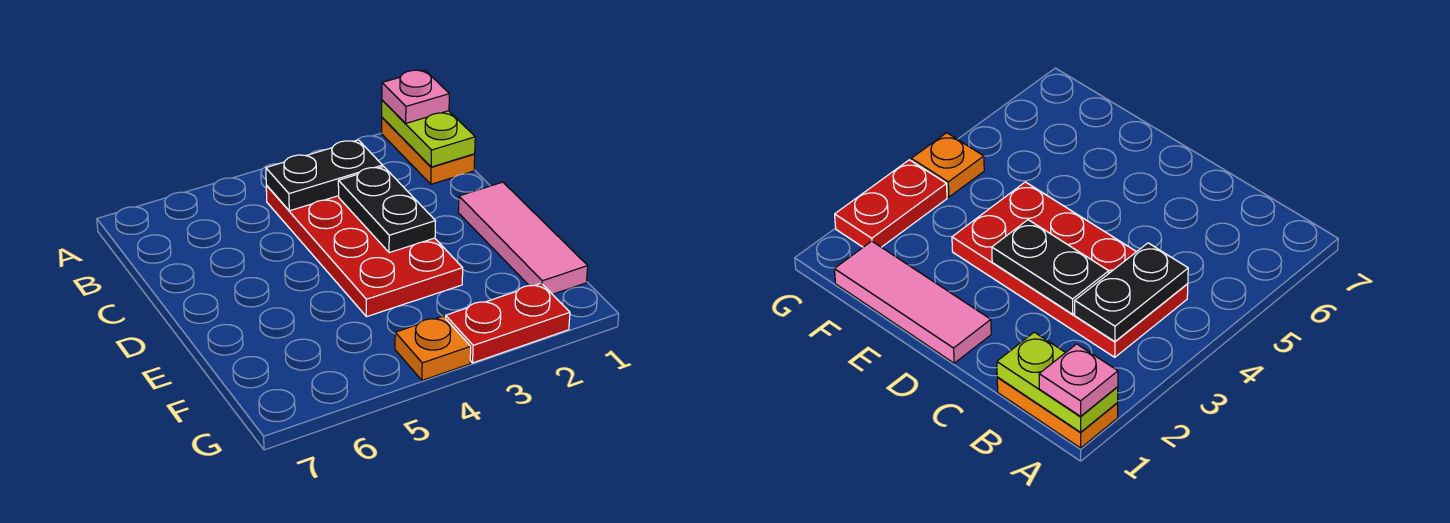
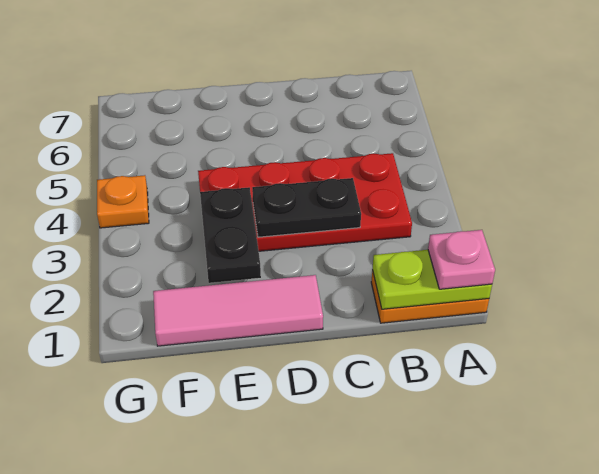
black plate B3:B4 level 2 -> black plate E2:E3 level 2
red plate G2:G3 level 1 -> none

